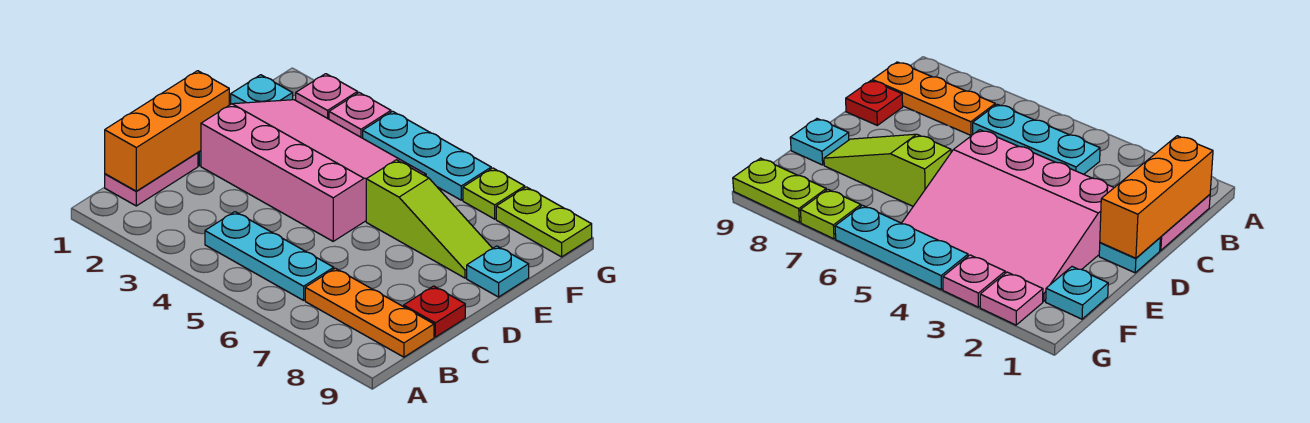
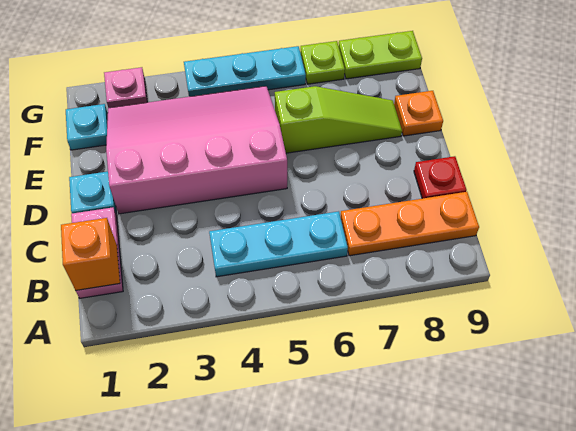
orange brick B1:D1 level 2 -> orange brick B1 level 2
cyan plate E9 level 1 -> orange plate E9 level 1
pink plate G3 level 1 -> none

